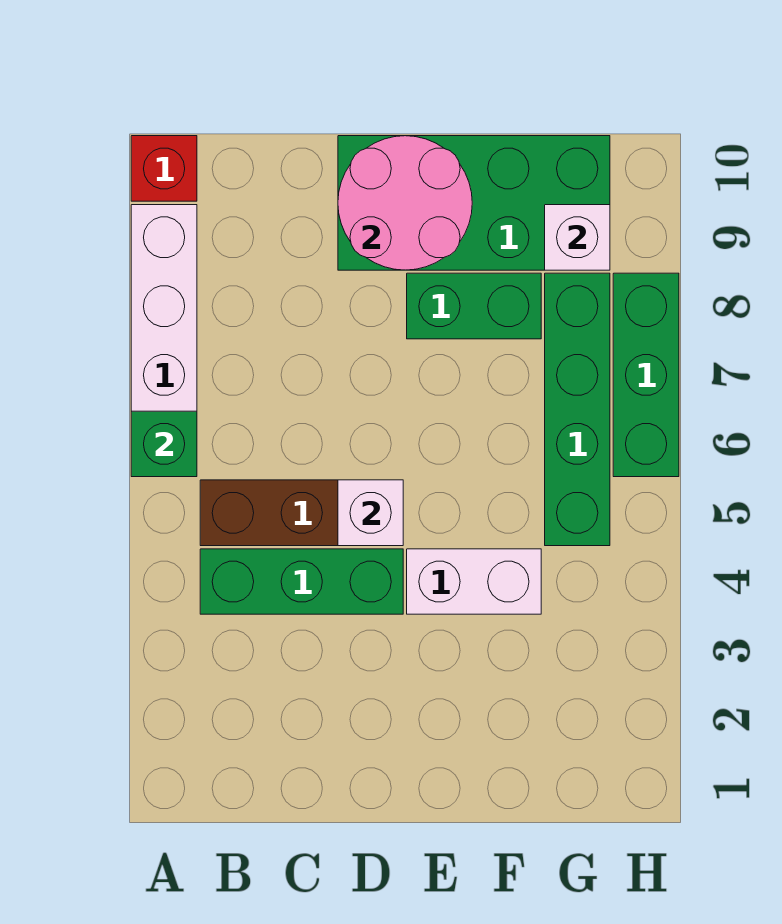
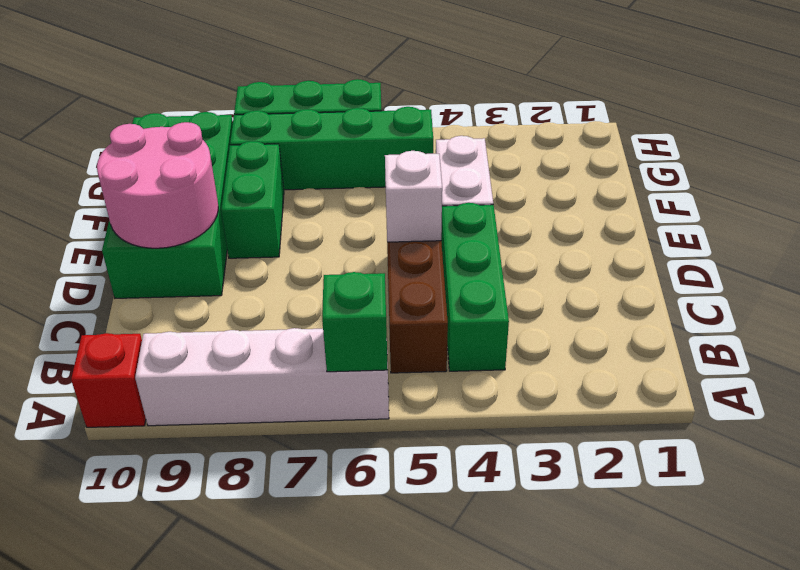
white brick G9 level 2 -> none

